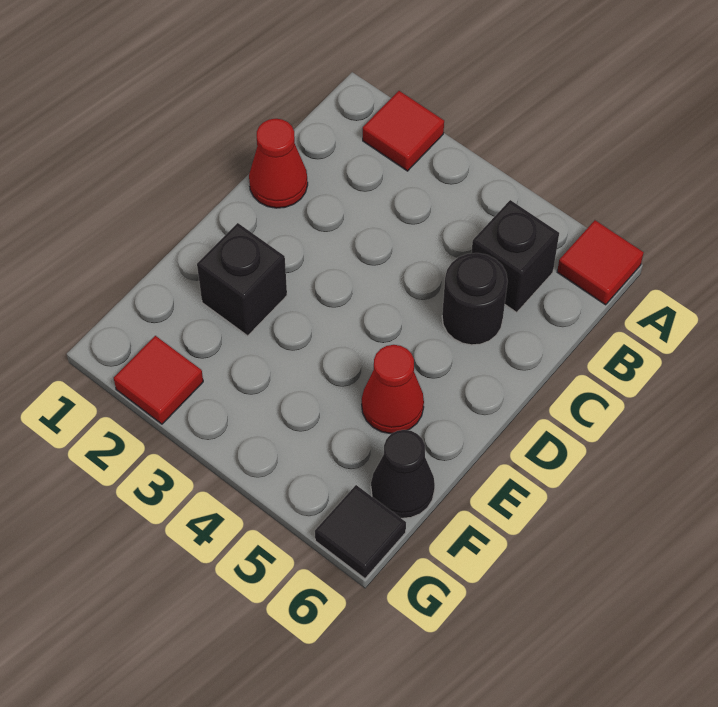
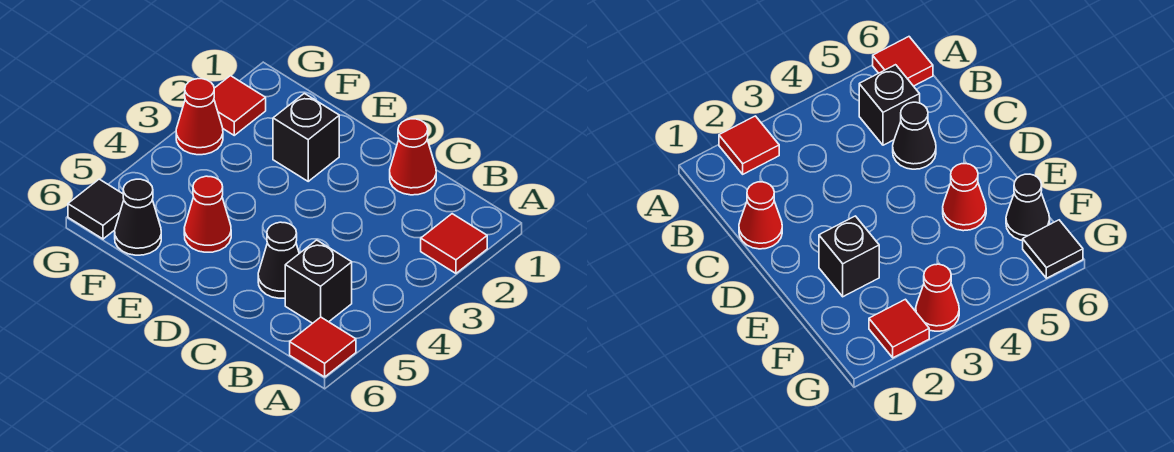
black round brick C5 level 1 -> black cone C5 level 1
none -> red cone G3 level 1

